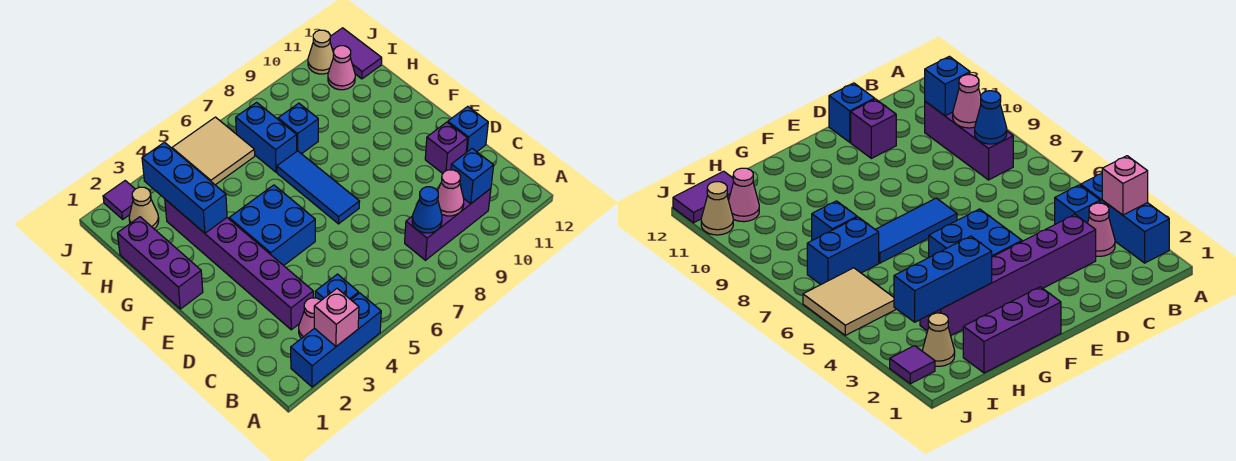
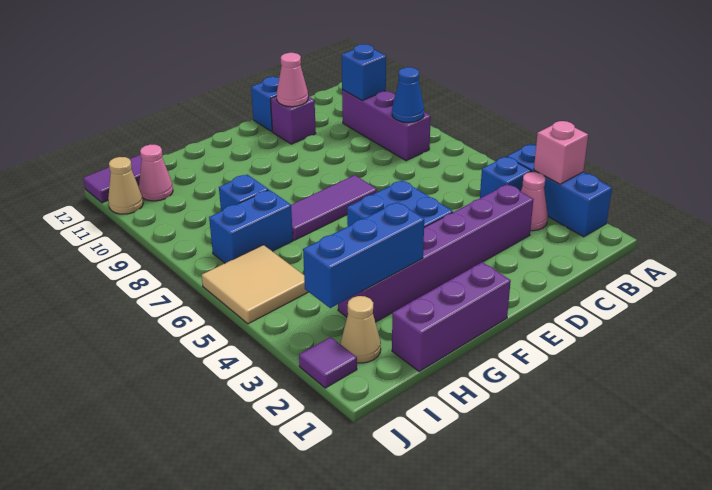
pink cone B9 level 2 -> pink cone D11 level 2
blue tile E7:G7 level 1 -> purple tile E7:G7 level 1

